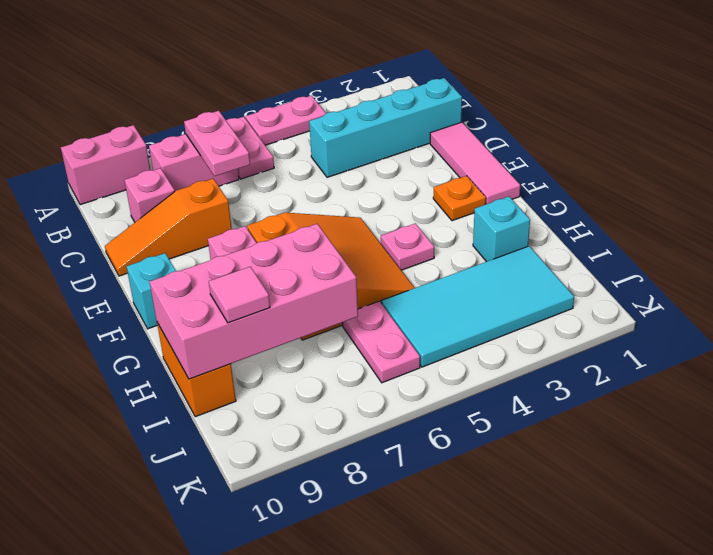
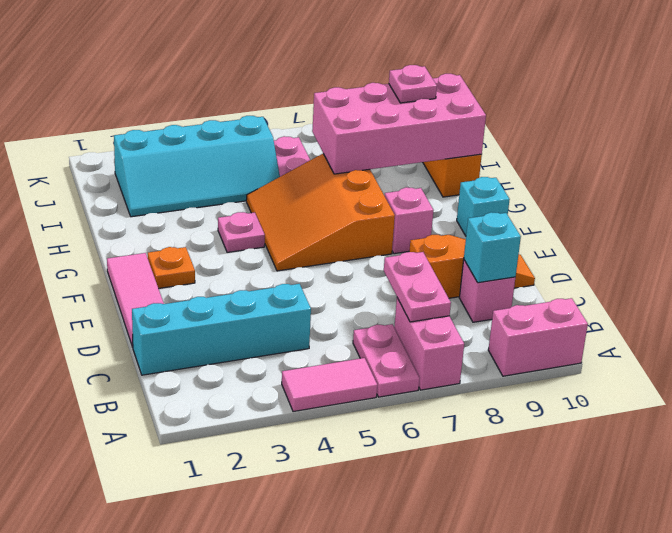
pink plate A4:A5 level 1 -> pink tile A4:A5 level 1
pink brick B7:B8 level 1 -> pink brick A7:B7 level 1
cyan brick H2 level 1 -> cyan brick C9 level 2
cyan tile I2:J5 level 1 -> cyan slope I2:J5 level 1 top J
pink tile I9 level 3 -> pink plate I9 level 3

